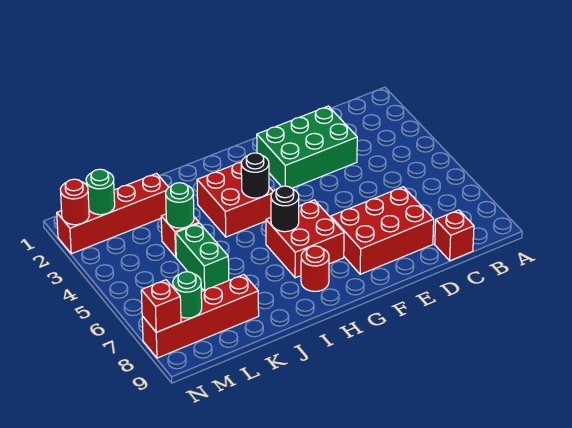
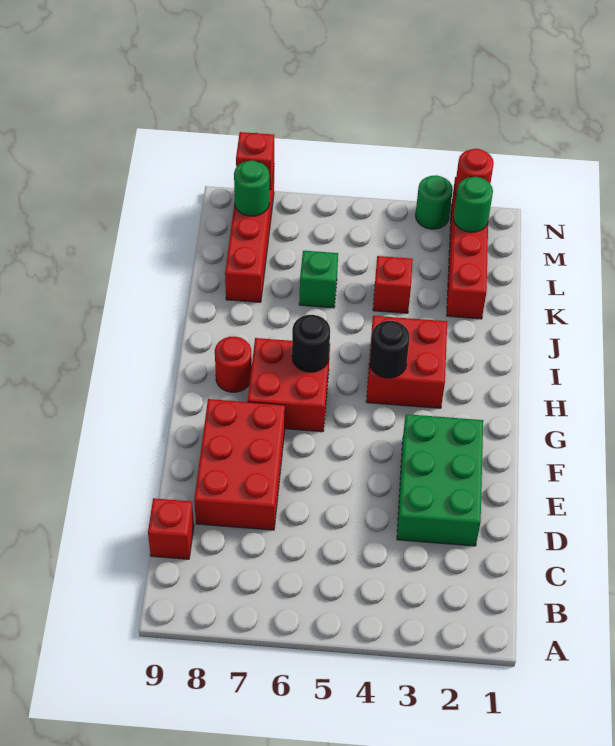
green round brick K4 level 2 -> green round brick N3 level 1
green brick K5:K6 level 1 -> green brick K6 level 1

